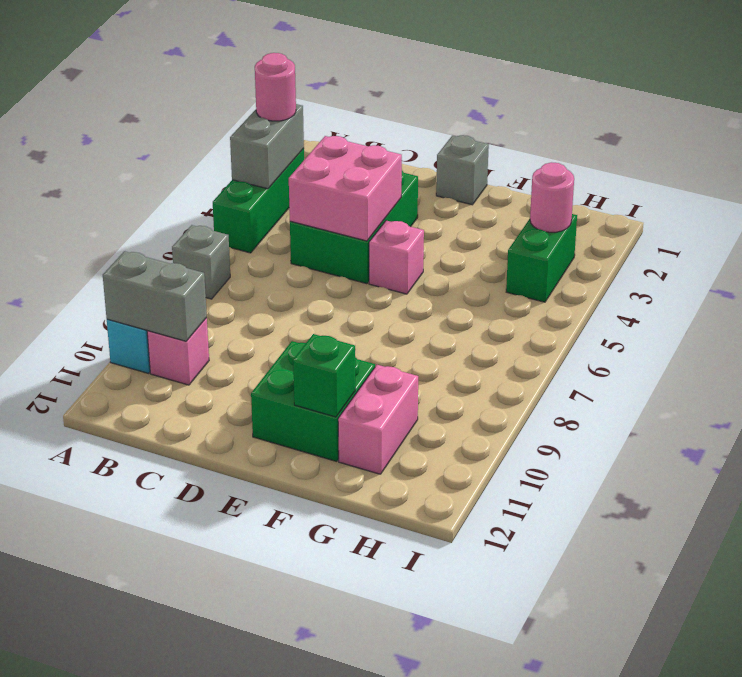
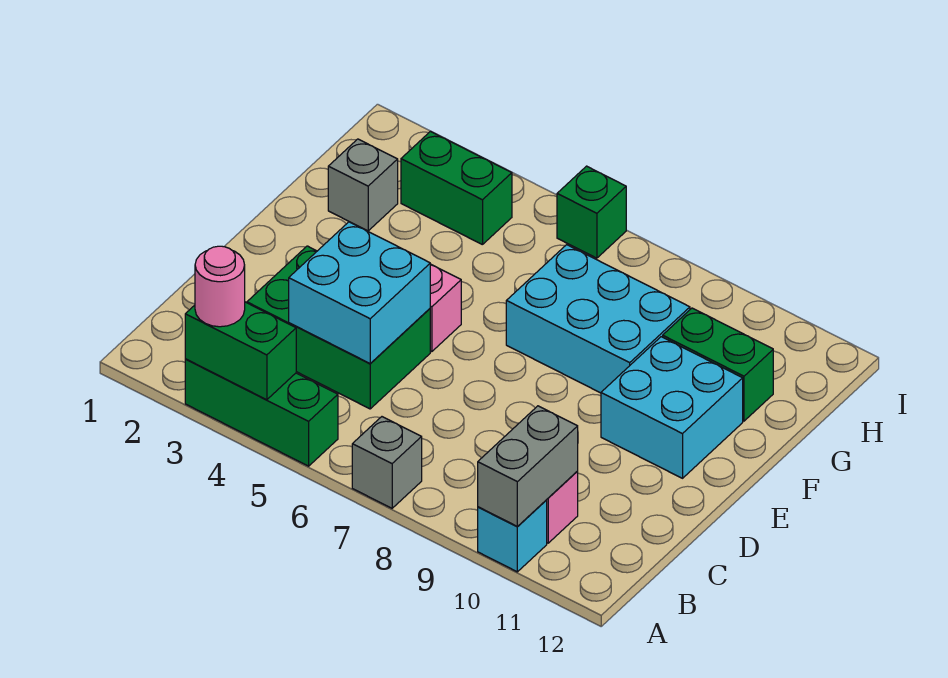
grey brick A3:A4 level 2 -> green brick A3:A4 level 2
pink brick C4:D5 level 2 -> cyan brick C4:D5 level 2
grey brick E1 level 1 -> grey brick G2 level 1
green brick E10:F11 level 1 -> cyan brick E10:F11 level 1
none -> cyan brick F7:G9 level 1
green brick F11 level 2 -> green brick I6 level 1
pink brick G10:G11 level 1 -> green brick G10:G11 level 1
pink round brick H3 level 2 -> none

